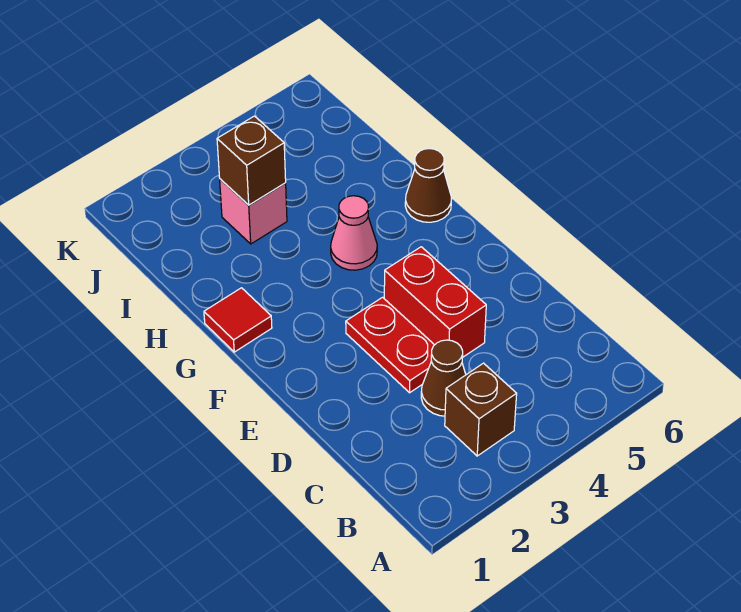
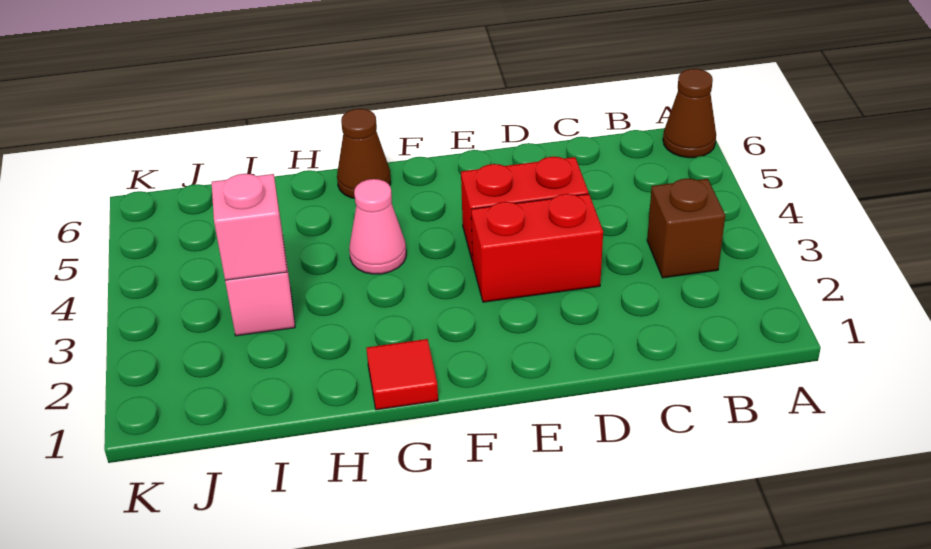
brown cone C3 level 1 -> brown cone A6 level 1
red plate D3:E3 level 1 -> red brick D3:E3 level 1
brown brick I3 level 2 -> pink brick I3 level 2

